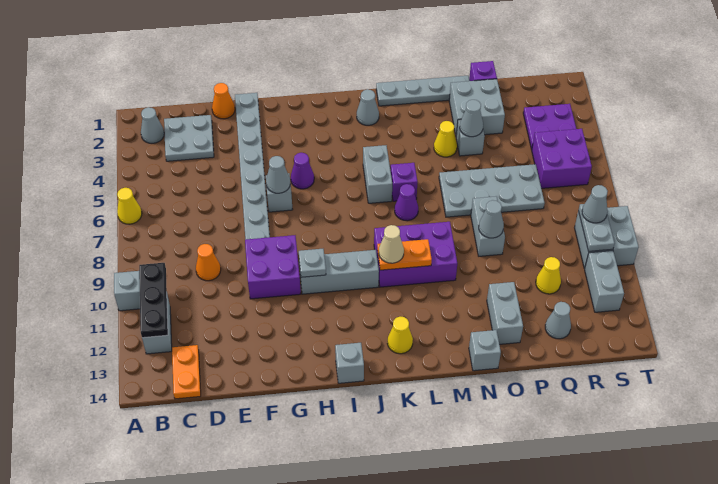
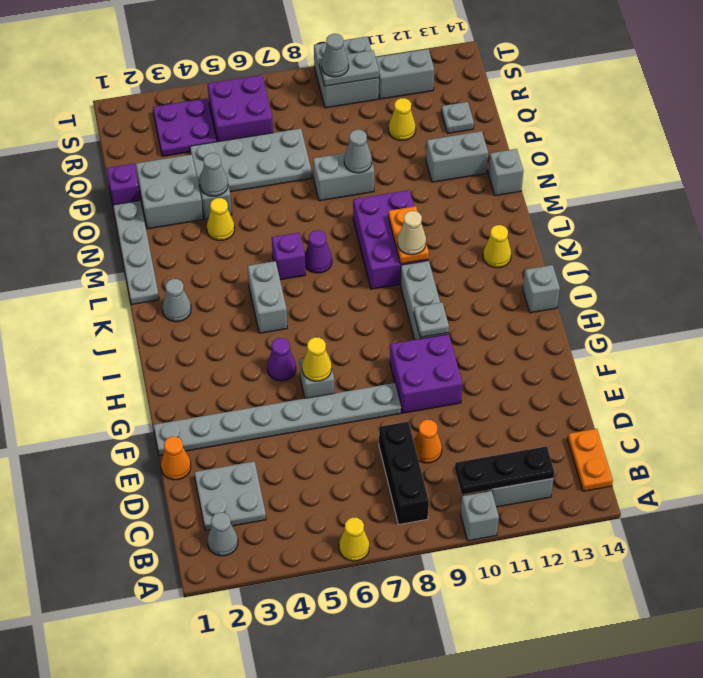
none -> black brick B8:D8 level 1
orange plate C13:C14 level 1 -> orange plate B14:C14 level 1
grey cone G6 level 2 -> yellow cone G6 level 2
grey brick K5:K6 level 1 -> grey brick J5:K5 level 1
grey plate N6:Q7 level 1 -> grey plate P4:Q7 level 1
grey cone Q13 level 1 -> grey plate Q13 level 1

